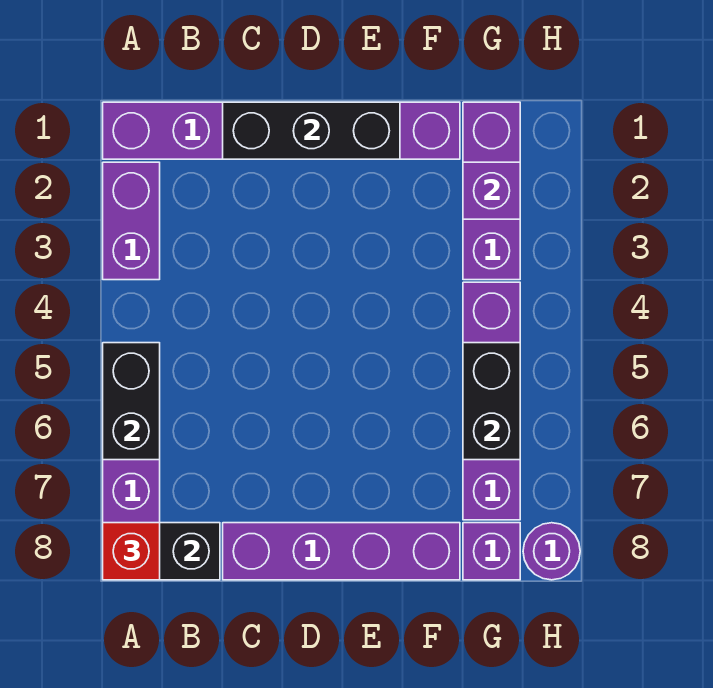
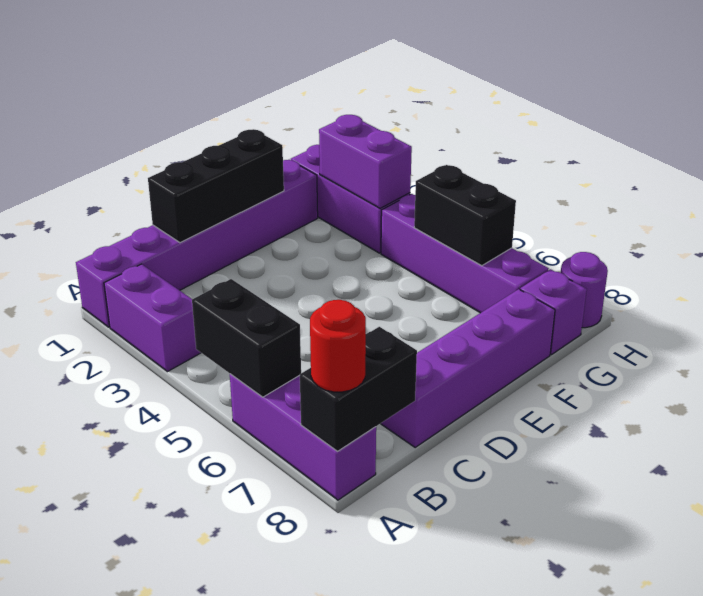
red brick A8 level 3 -> red round brick A8 level 3
purple brick G2 level 2 -> purple brick G2:G3 level 2

